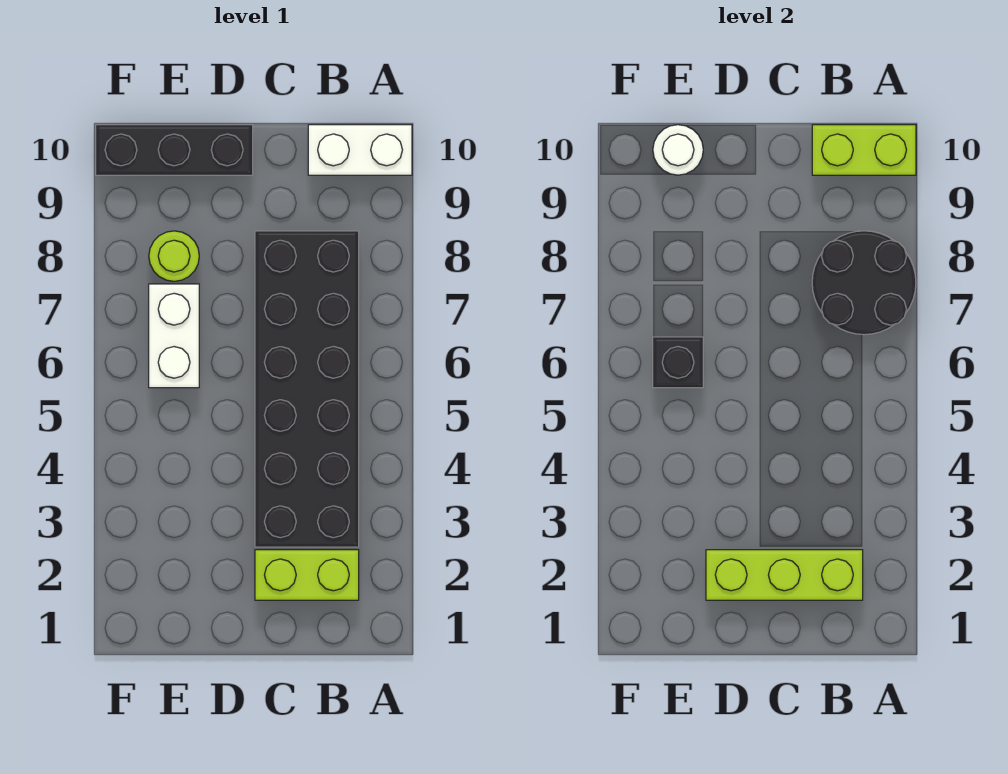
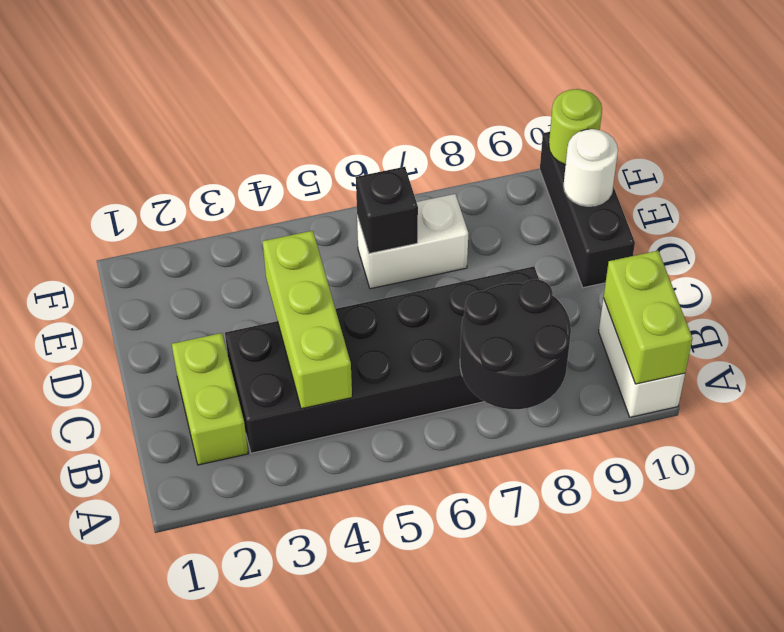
lime brick B2:D2 level 2 -> lime brick B4:D4 level 2
lime round brick E8 level 1 -> lime round brick F10 level 2

